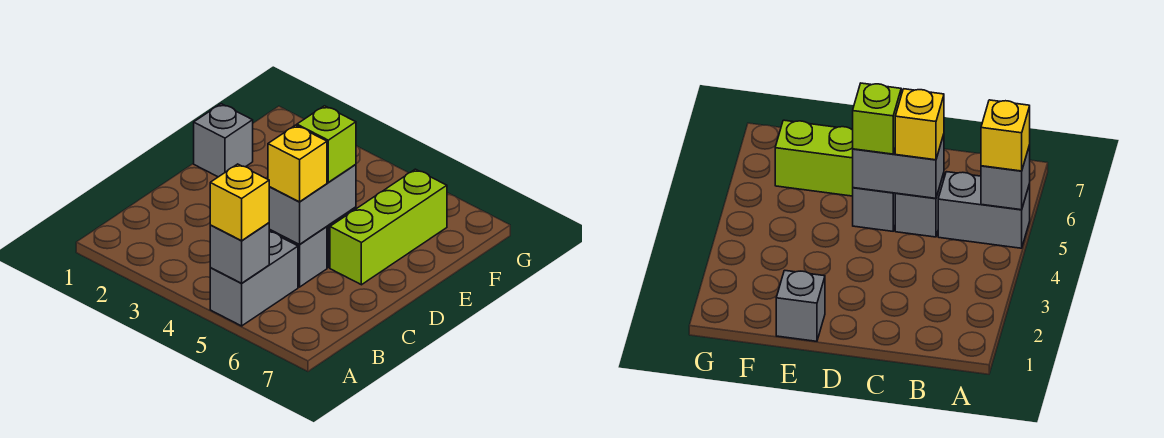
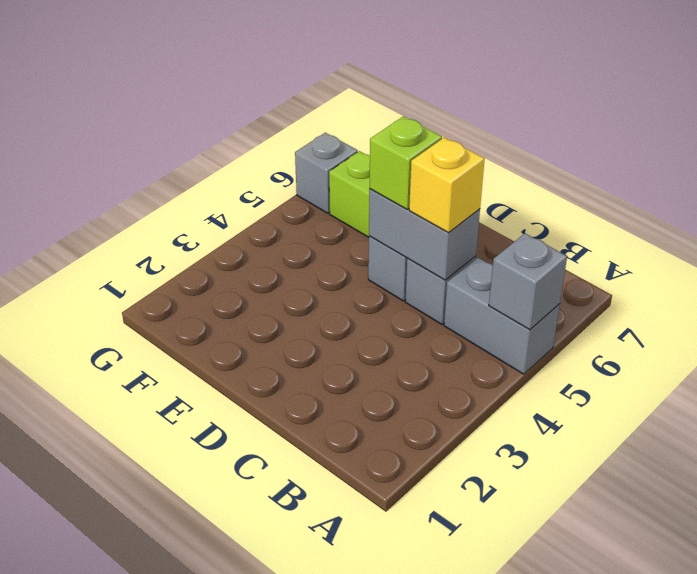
yellow brick A5 level 3 -> none
grey brick E1 level 1 -> grey brick G6 level 1

